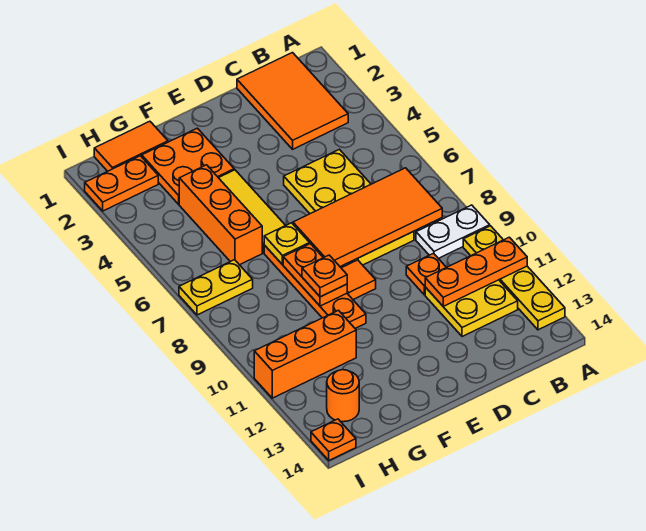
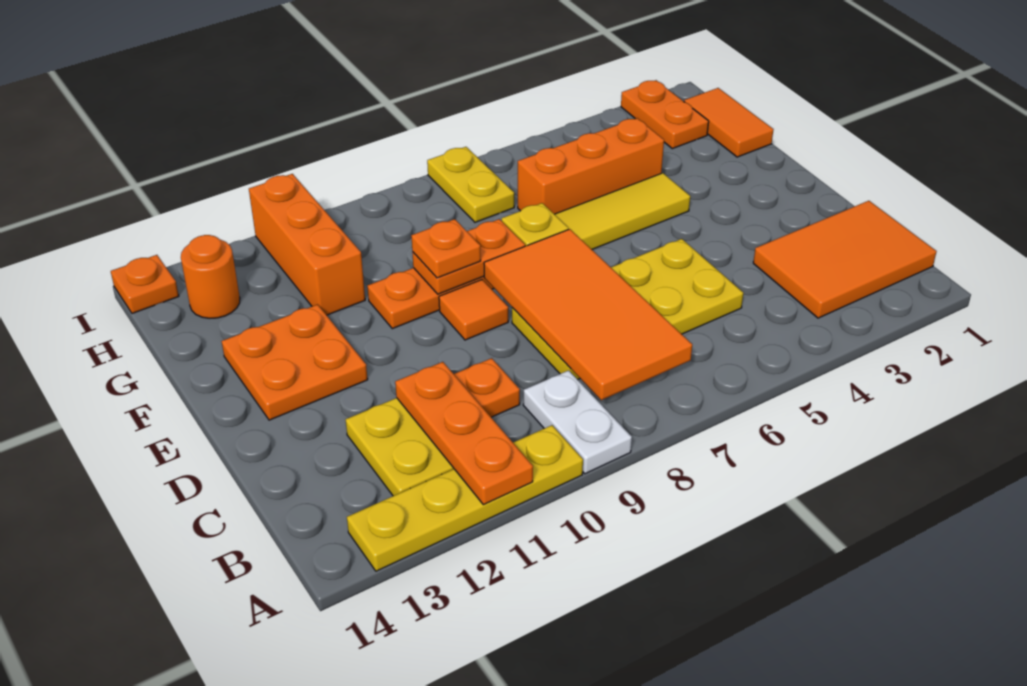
orange plate F2:G3 level 1 -> orange plate E12:F13 level 1

